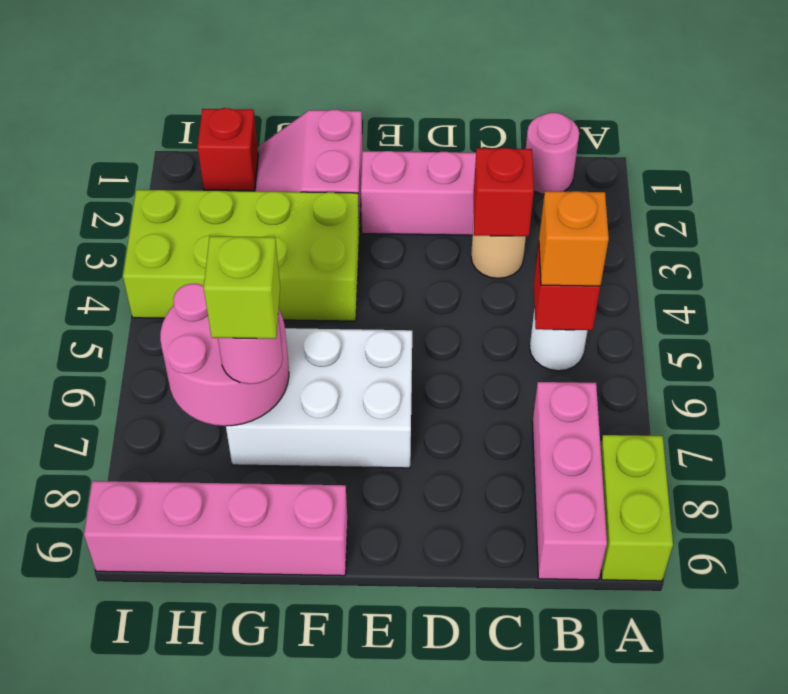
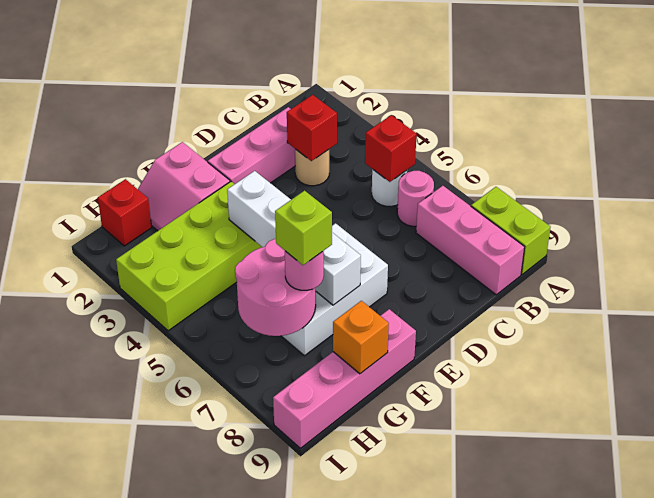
pink round brick B1 level 1 -> pink round brick B6 level 1
orange brick B5 level 3 -> orange brick G9 level 2
none -> white brick F4:F7 level 2

